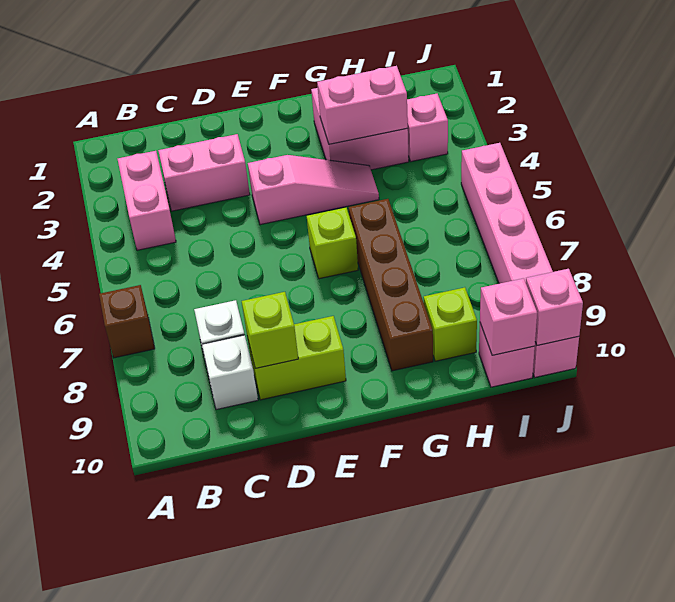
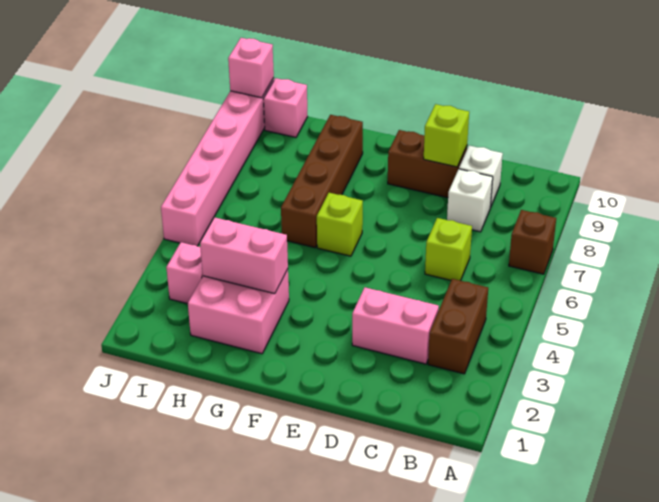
pink brick B3:B4 level 1 -> brown brick B3:B4 level 1
lime brick D9:E9 level 1 -> brown brick D9:E9 level 1
pink slope E4:G4 level 1 top E -> none
lime brick H9 level 1 -> lime brick C6 level 1
pink brick I10 level 2 -> none

